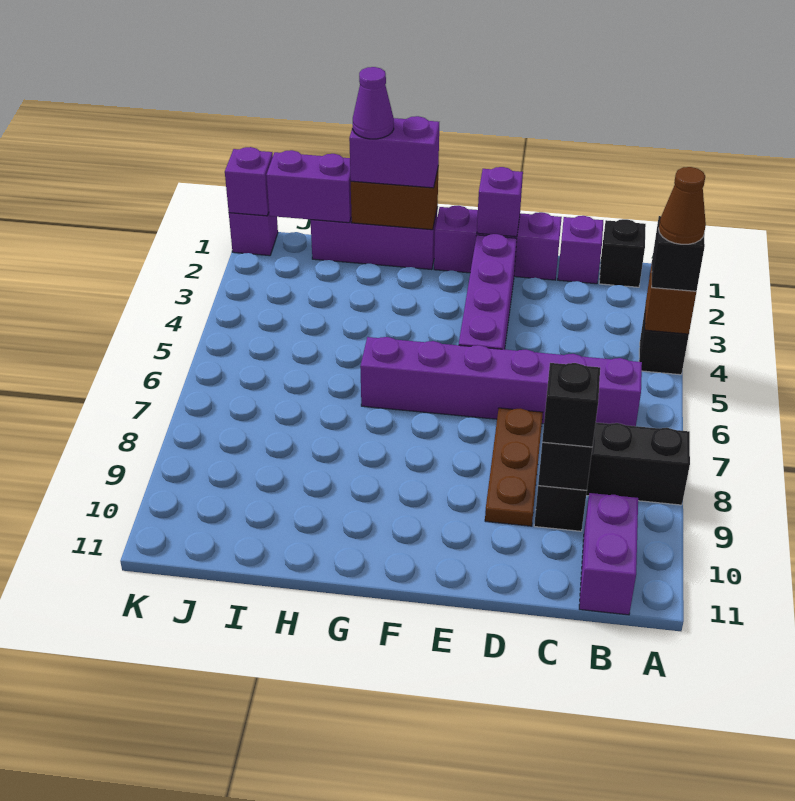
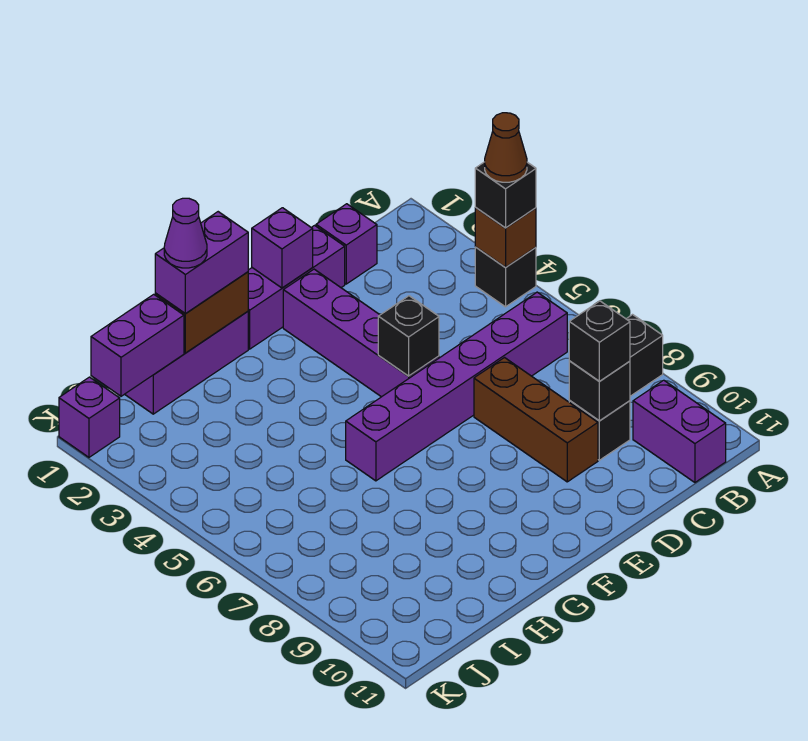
black brick B1 level 1 -> black brick E5 level 2
brown plate D7:D9 level 1 -> brown brick D7:D9 level 1
purple brick K1 level 2 -> none

